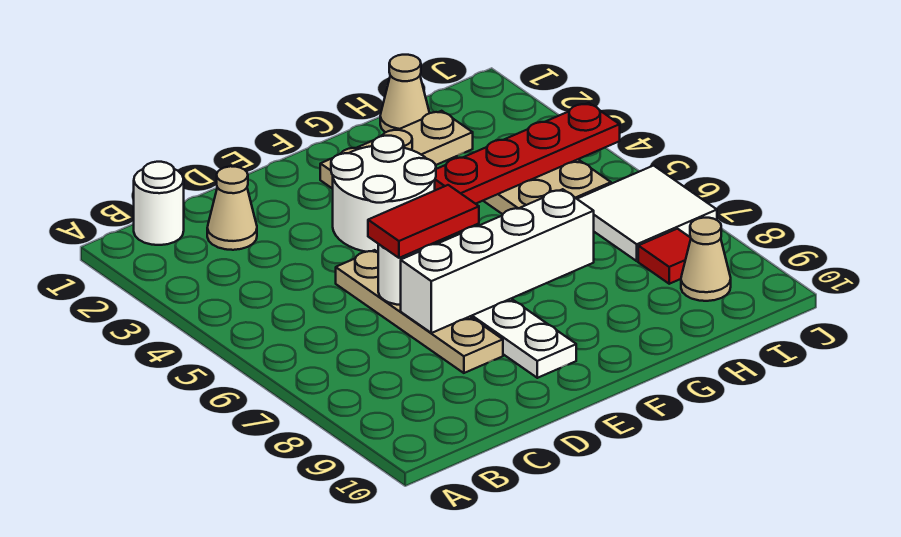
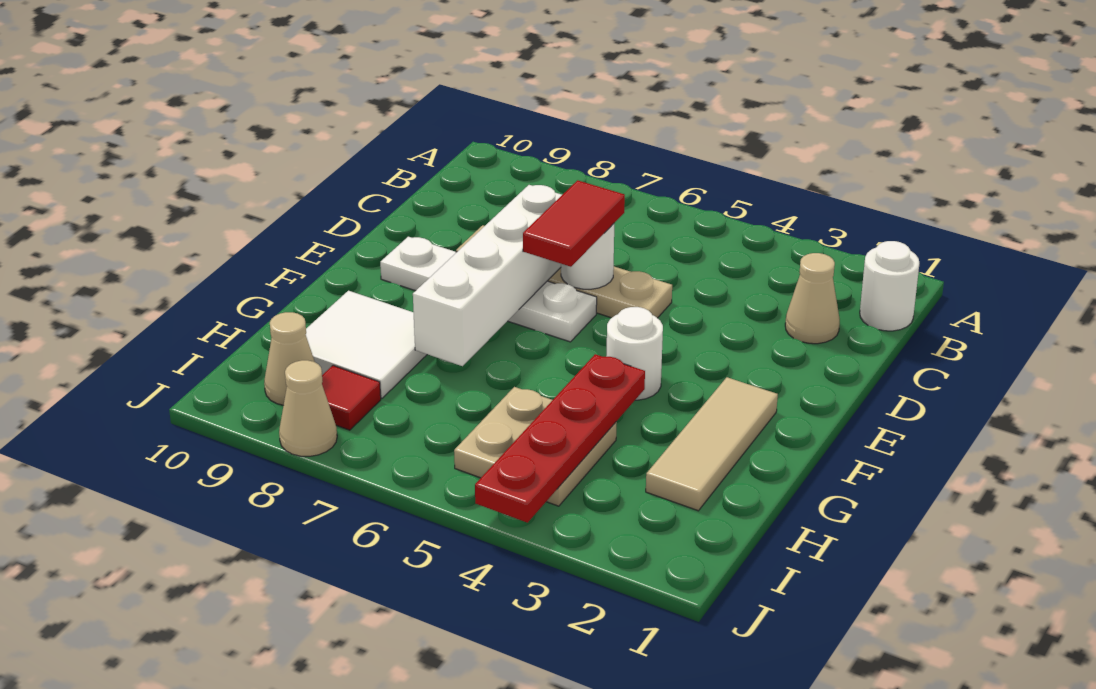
white round brick E3:F4 level 1 -> white round brick F4 level 1
tan plate F2:H2 level 1 -> tan tile F2:H2 level 1
tan cone H1 level 1 -> tan cone J8 level 1
white tile I6:J7 level 1 -> white tile G8:H9 level 1

